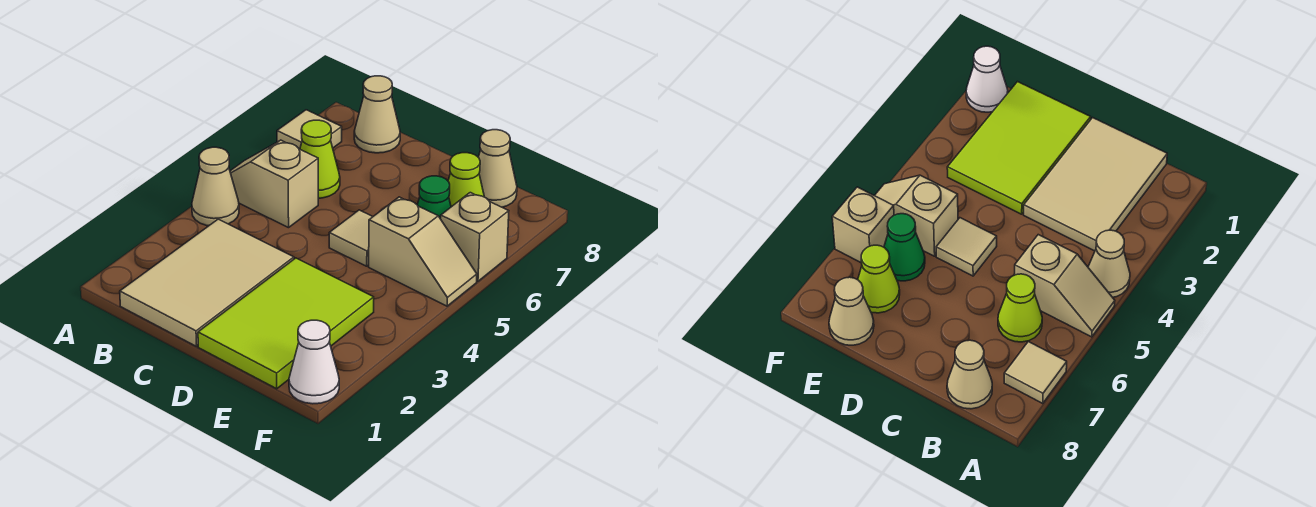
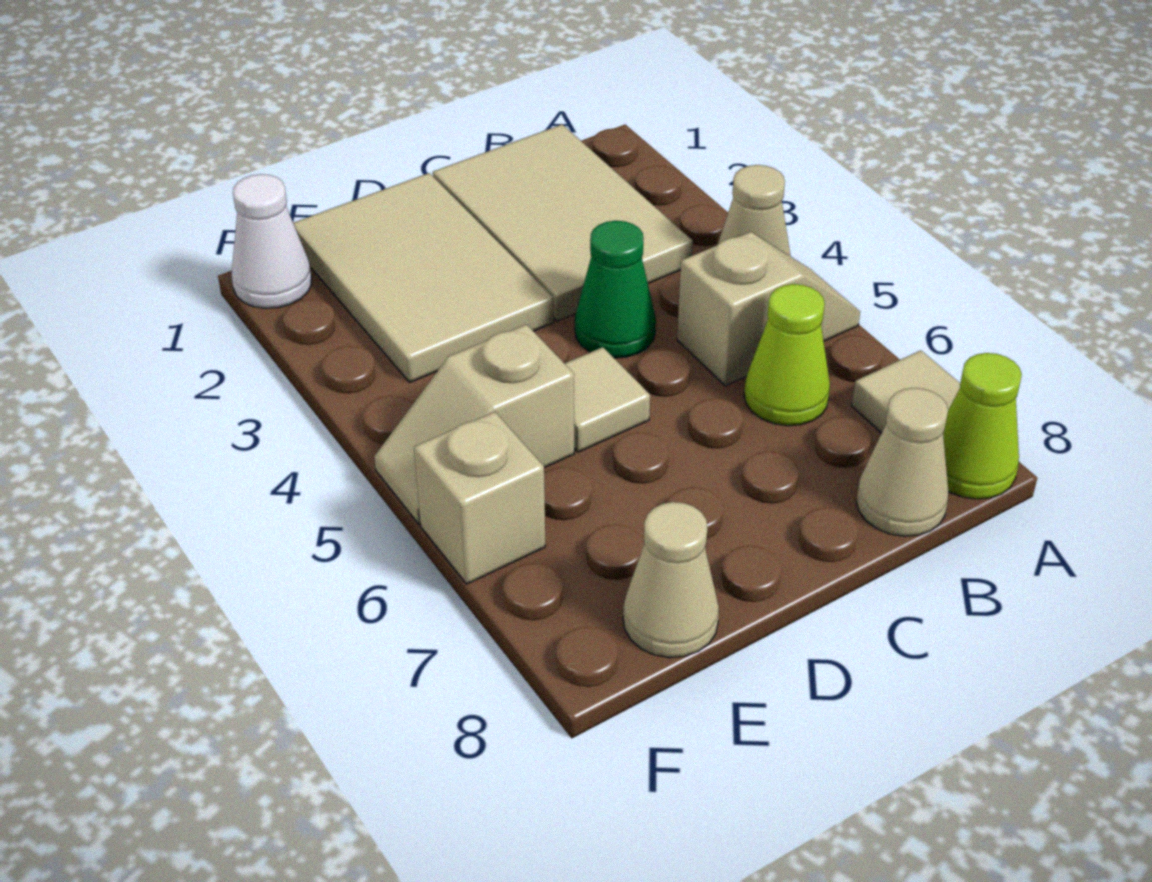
lime tile D1:E3 level 1 -> tan tile D1:E3 level 1
green cone E6 level 1 -> green cone C4 level 1
lime cone E7 level 1 -> lime cone A8 level 1

